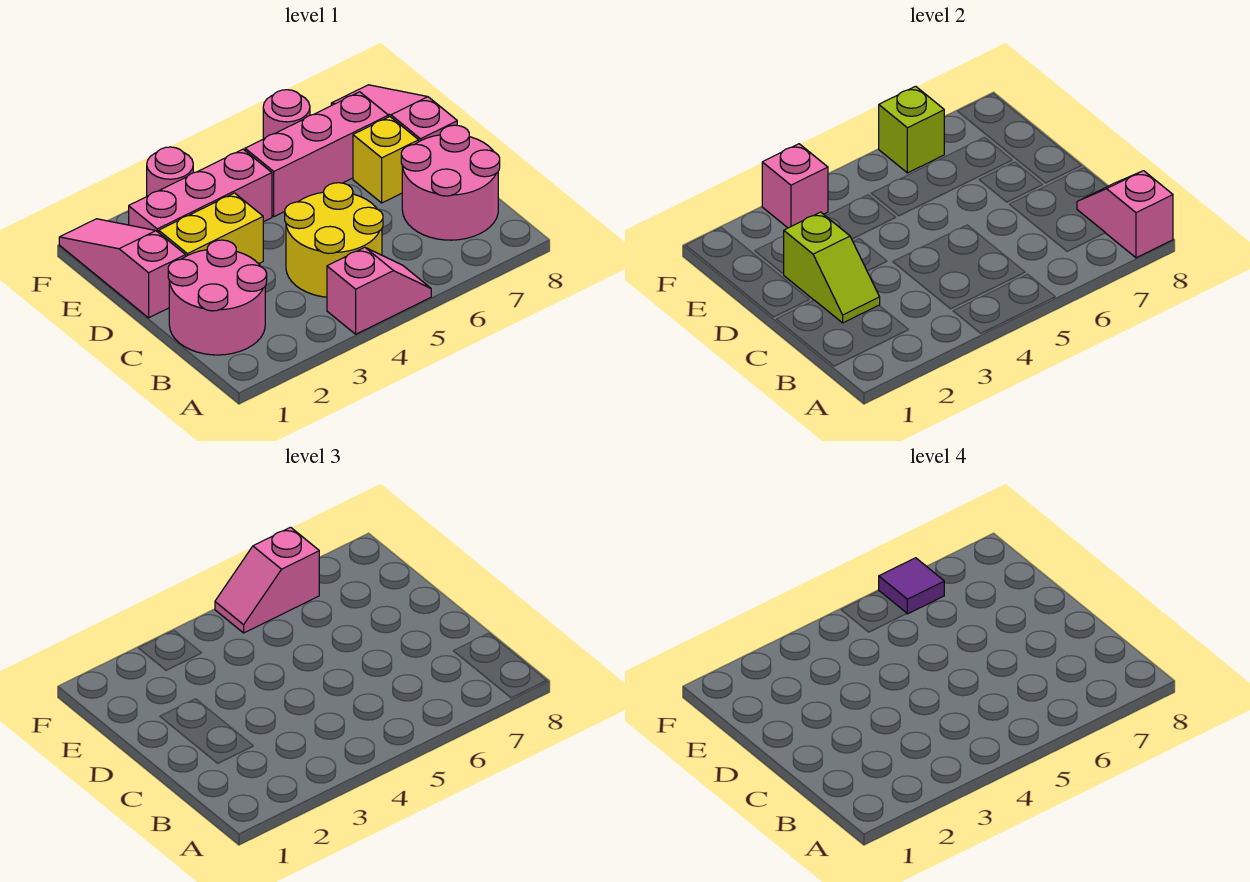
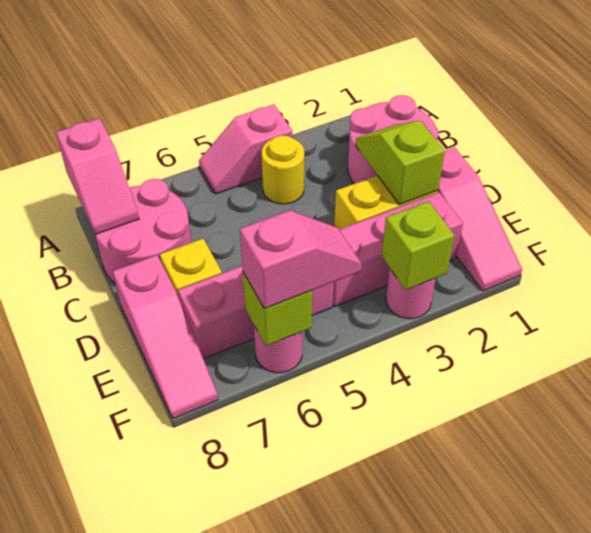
yellow round brick B4:C5 level 1 -> yellow round brick B4 level 1
pink brick F3 level 2 -> lime brick F3 level 2
purple tile F6 level 4 -> none

